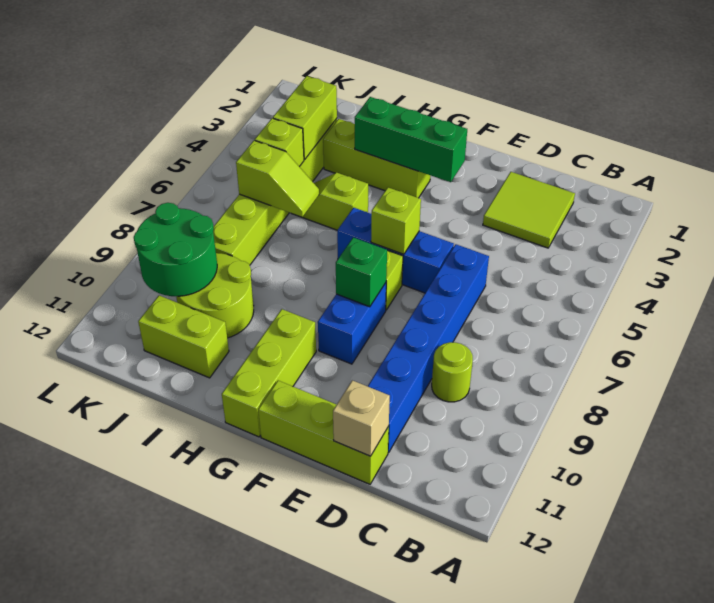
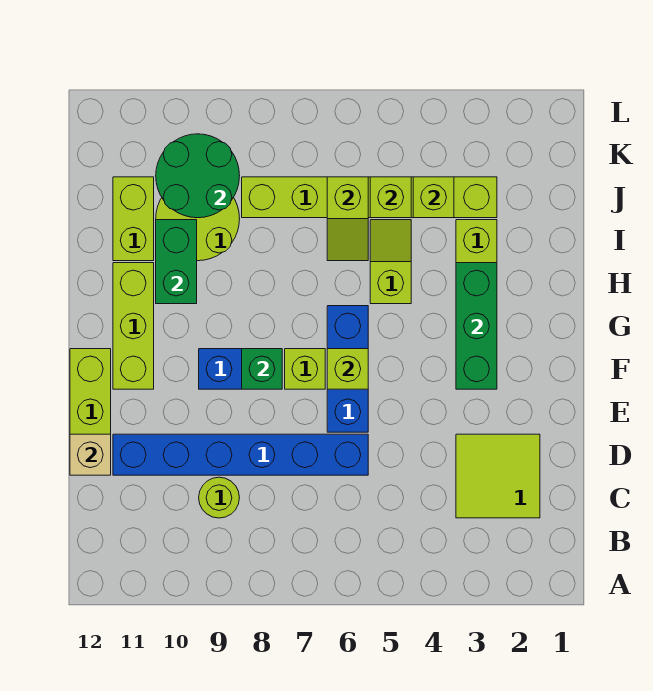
lime brick G10:G12 level 1 -> lime brick F11:H11 level 1
none -> green brick H10:I10 level 2
lime brick J3:J4 level 2 -> lime brick J4 level 2

